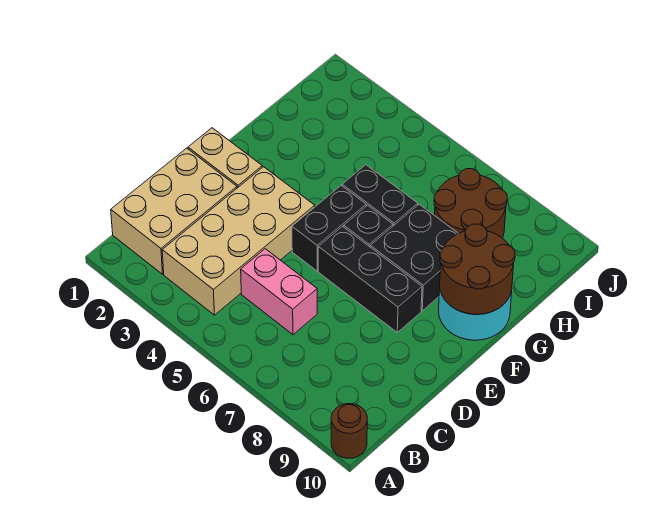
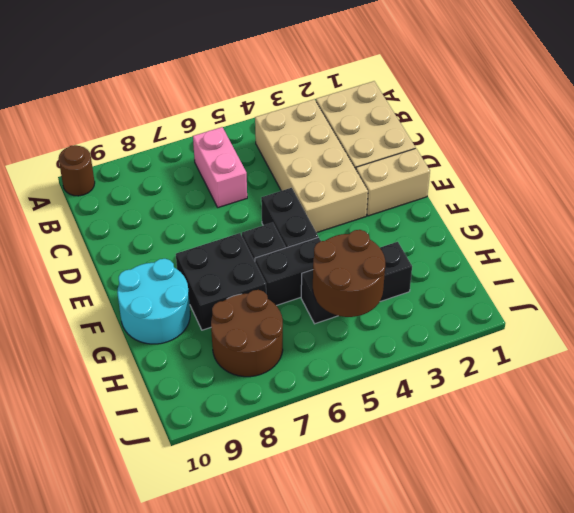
pink brick C5:C6 level 1 -> pink brick B6:C6 level 1
black brick E6:E8 level 1 -> black brick H3:H5 level 1
brown round brick F9:G10 level 2 -> brown round brick H4:I5 level 2

